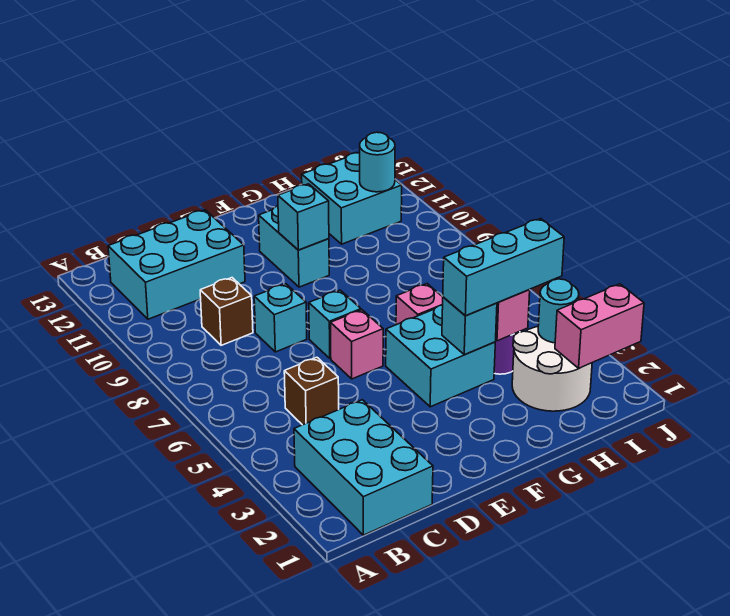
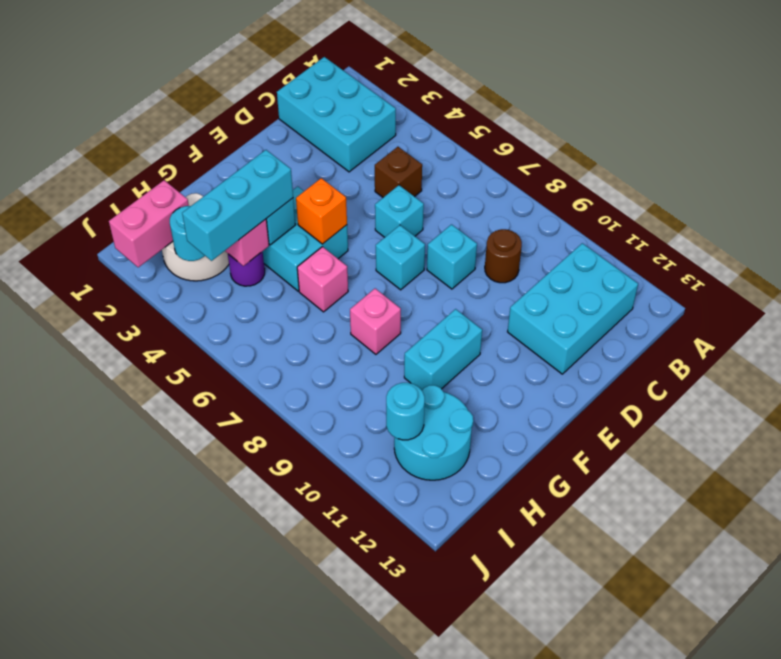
brown brick C9 level 1 -> brown round brick C9 level 1
pink brick E6 level 1 -> pink brick G8 level 1
none -> orange brick F5 level 2
cyan brick F10:F11 level 1 -> cyan brick F10:G10 level 1
cyan brick F10 level 2 -> cyan brick D6 level 1
cyan brick H11:I12 level 1 -> cyan round brick H11:I12 level 1

